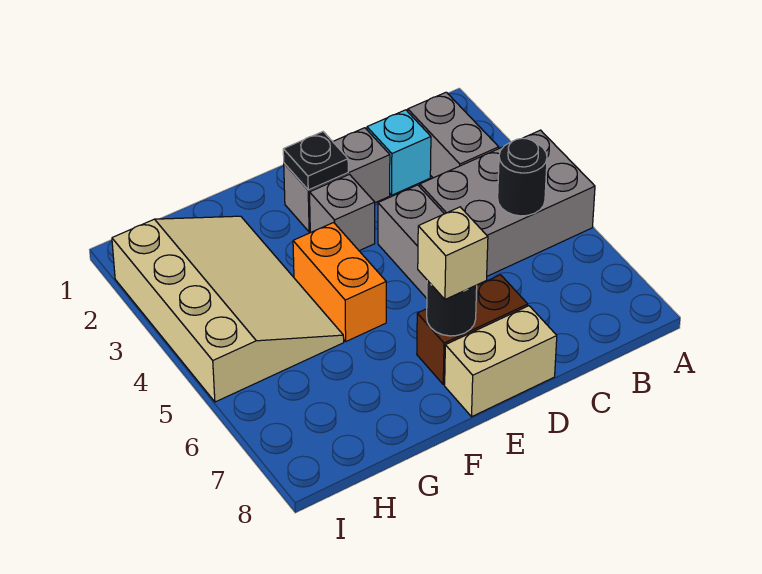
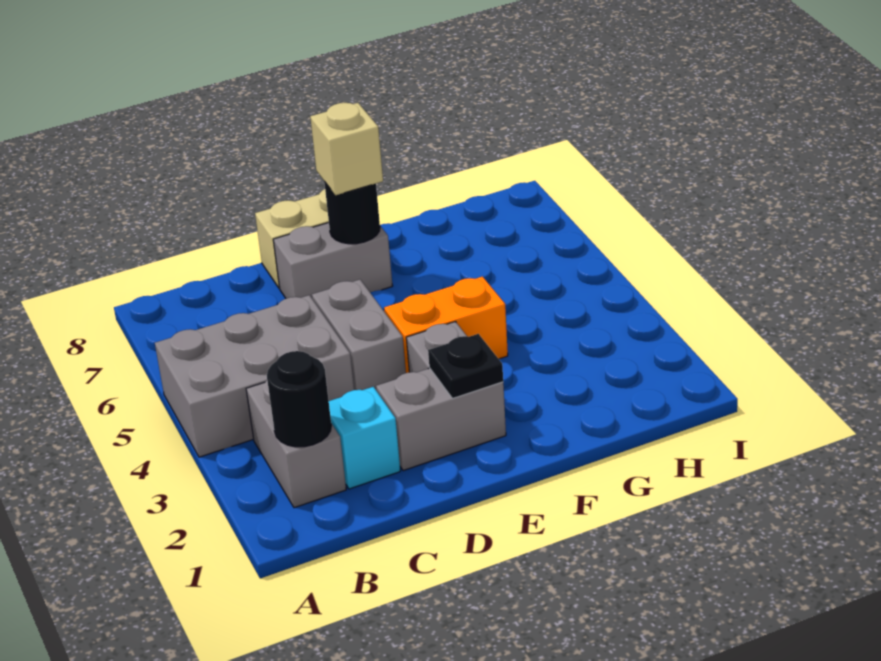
black round brick B5 level 2 -> black round brick B2 level 2
brown brick D7:E7 level 1 -> grey brick D7:E7 level 1
orange brick F4:F5 level 1 -> orange brick E4:F4 level 1
tan slope G2:I5 level 1 top I -> none

